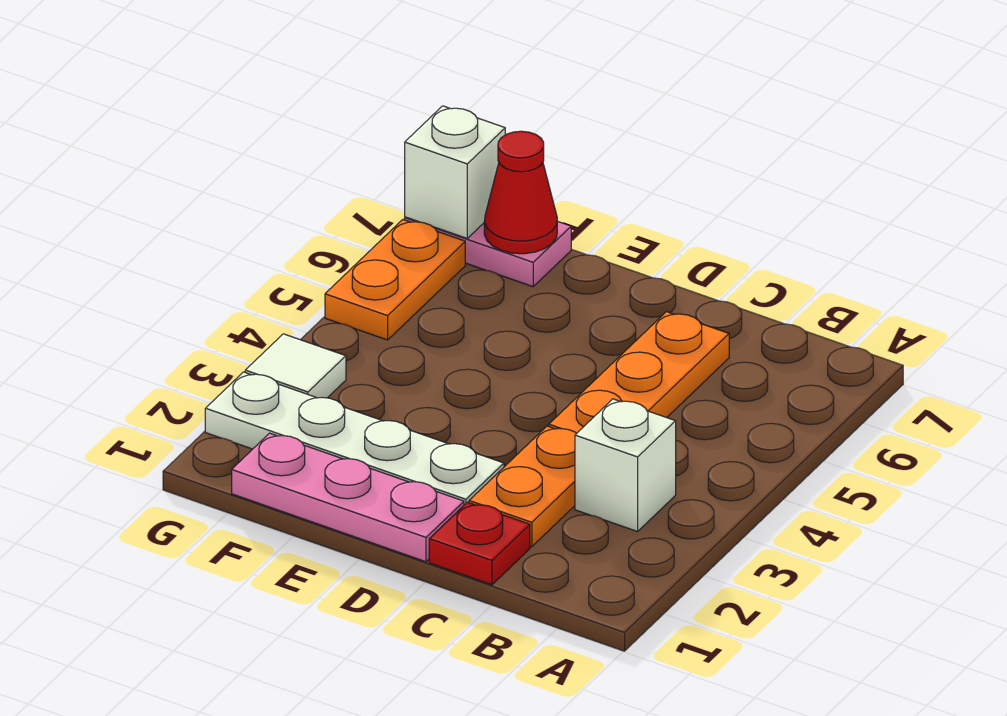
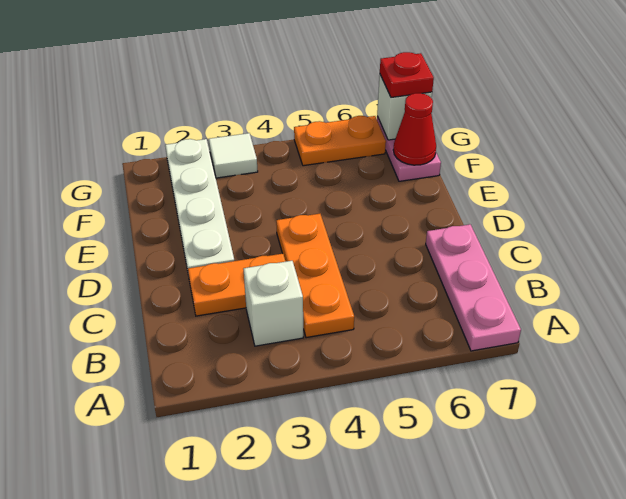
red plate C1 level 1 -> red plate G7 level 3
orange plate C4:C6 level 1 -> orange plate B4:D4 level 1
pink plate D1:F1 level 1 -> pink plate A7:C7 level 1

